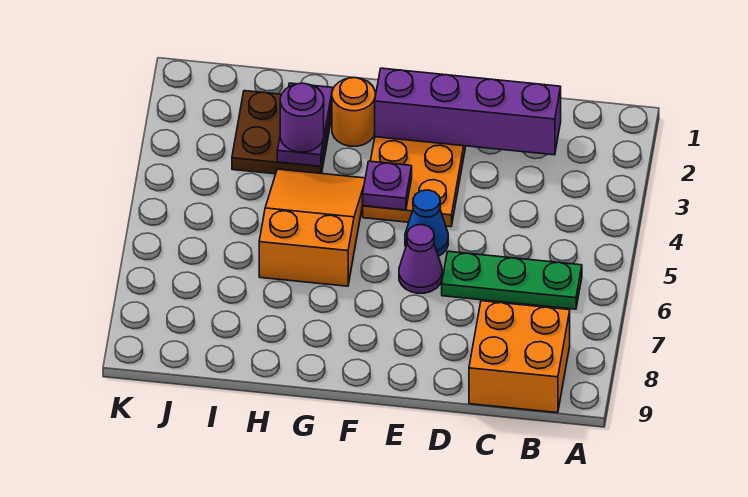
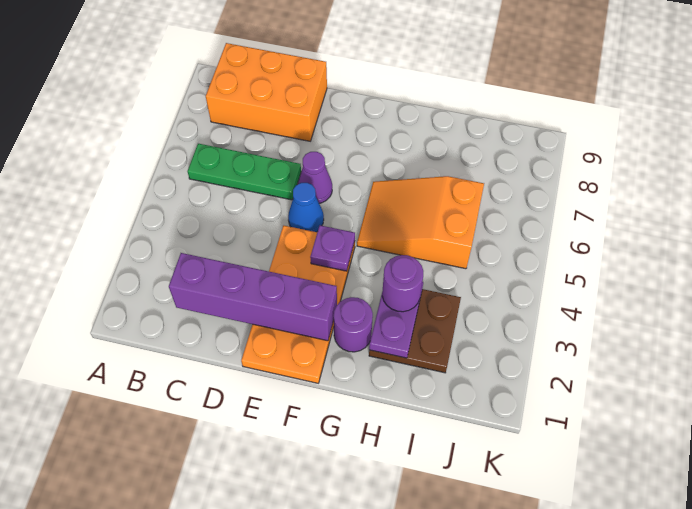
orange brick B8:C9 level 1 -> orange brick B8:D9 level 1
orange round brick G2 level 1 -> purple round brick G2 level 1
orange slope G4:H6 level 1 top 6 -> orange slope G5:I6 level 1 top I

